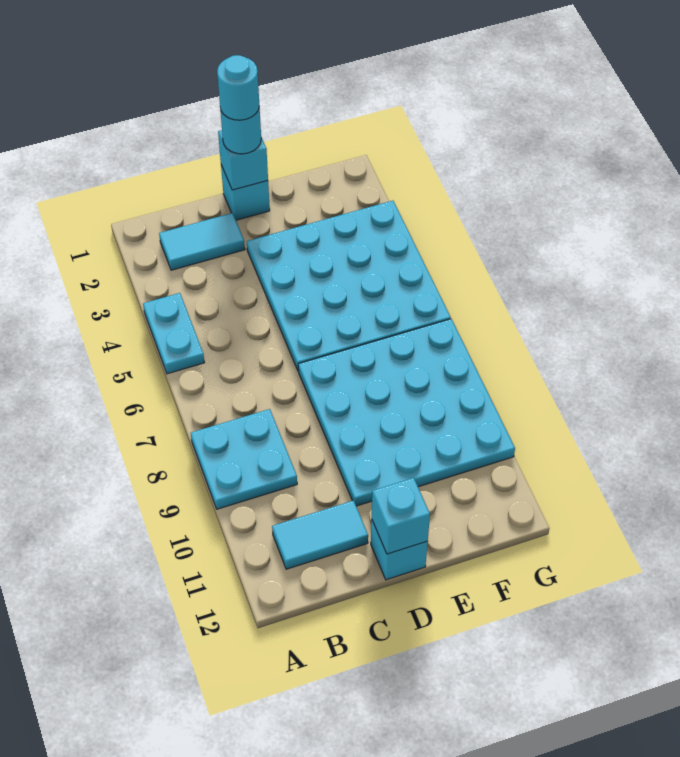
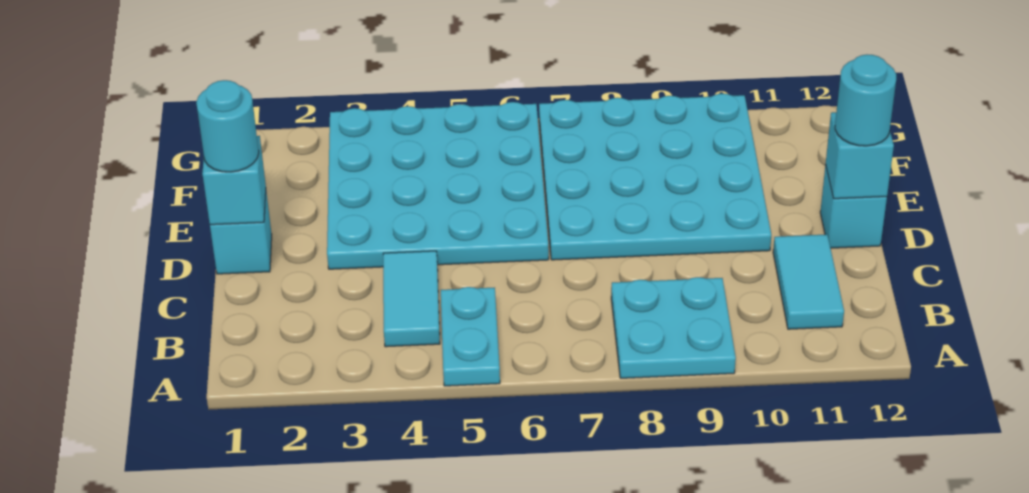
cyan plate A4:A5 level 1 -> cyan plate A5:B5 level 1
cyan tile B2:C2 level 1 -> cyan tile B4:C4 level 1
cyan round brick D1 level 4 -> cyan round brick D12 level 3

